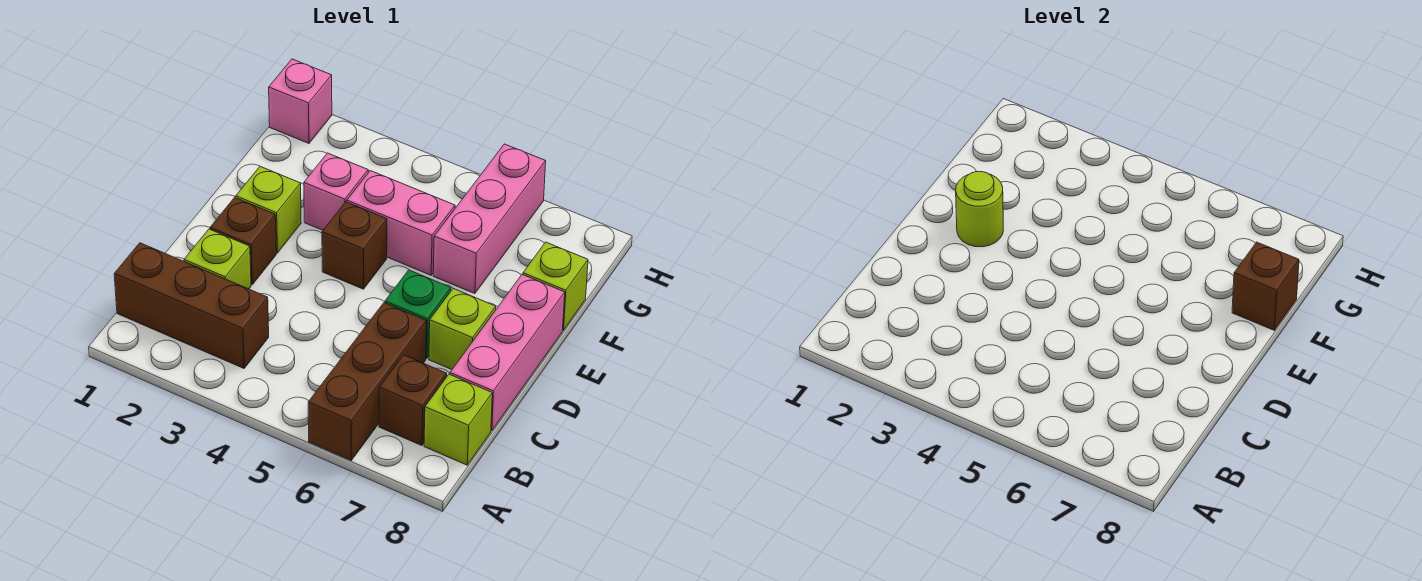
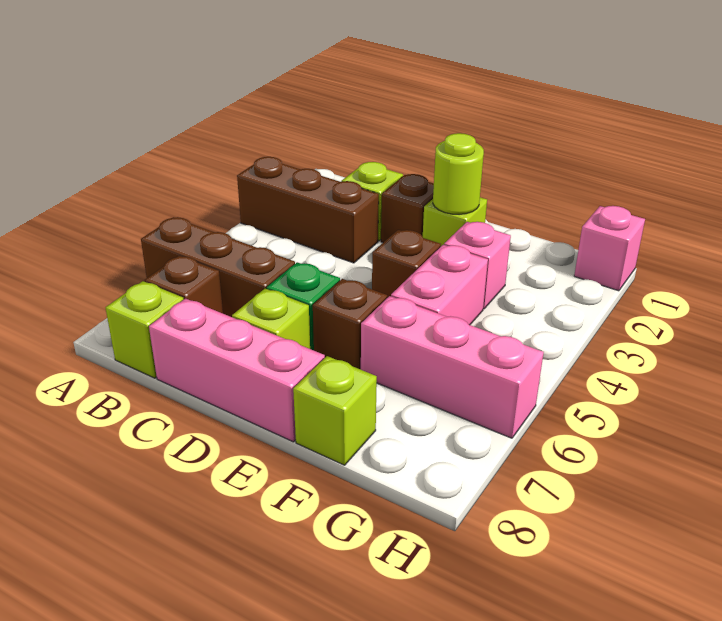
brown brick B1:B3 level 1 -> brown brick A3:C3 level 1
brown brick F8 level 2 -> brown brick E6 level 1

